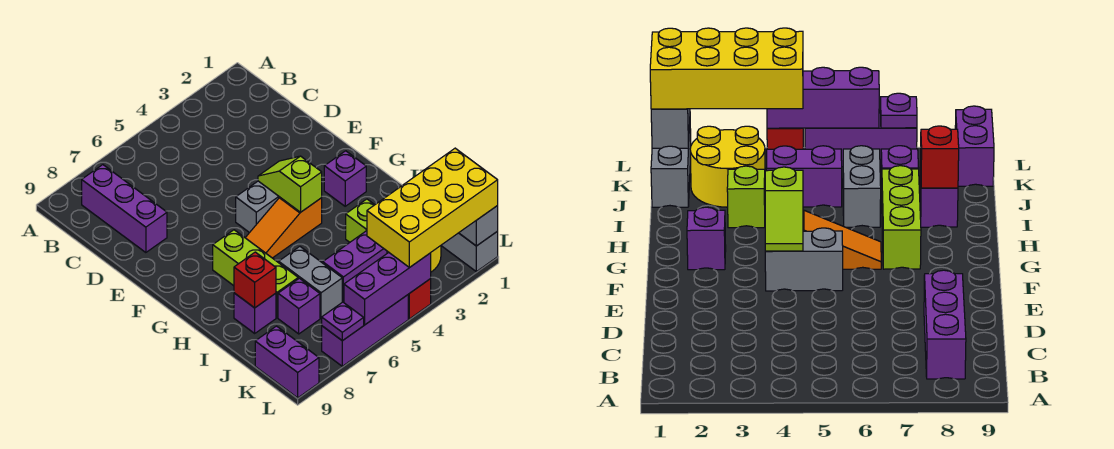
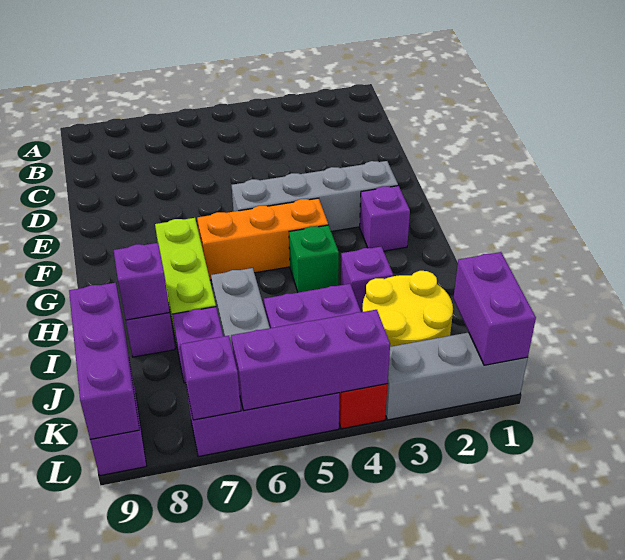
purple brick B8:D8 level 1 -> purple brick J9:L9 level 2
grey brick F4:F5 level 1 -> grey brick F2:F5 level 1
lime slope F4:G4 level 2 top G -> none
orange slope G4:G6 level 1 top 4 -> orange brick G4:G6 level 1
none -> green brick H4 level 1
lime brick I3 level 1 -> purple brick I3 level 1
red brick I8 level 2 -> purple brick I8 level 2
grey brick J1:L1 level 1 -> grey brick L1:L3 level 1
grey brick K1:L1 level 2 -> purple brick K1:L1 level 2
yellow brick K1:L4 level 3 -> none
purple plate L7 level 2 -> purple brick L7 level 2

